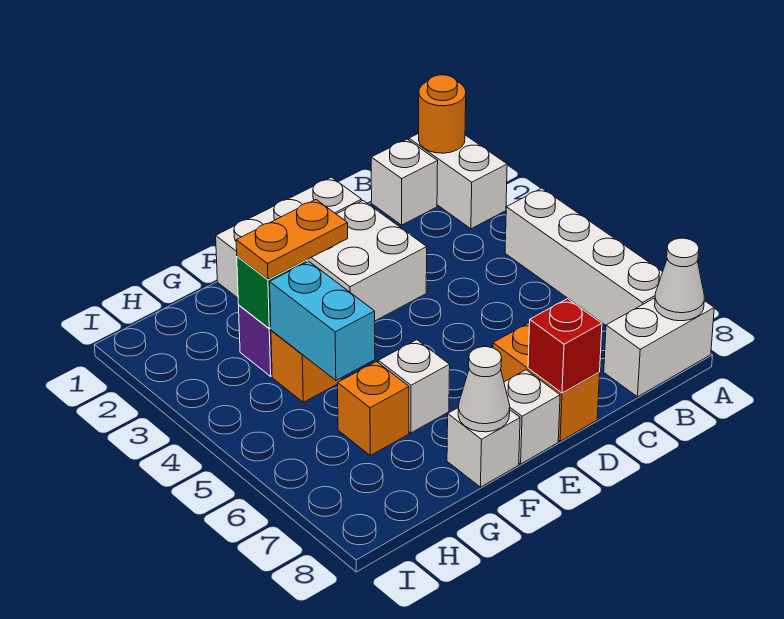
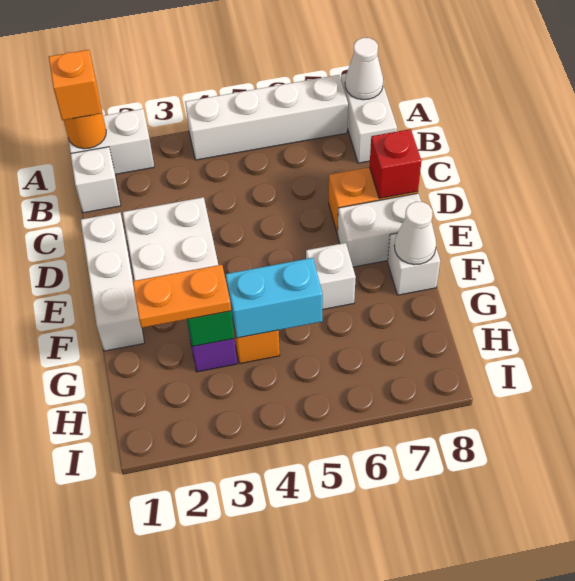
white brick E8 level 1 -> white brick E7:E8 level 1
orange plate F3:G3 level 3 -> orange plate G2:G3 level 3
orange brick G6 level 1 -> orange brick A1 level 3

